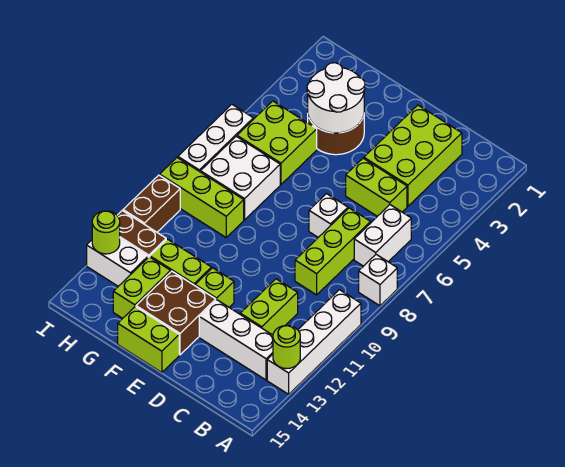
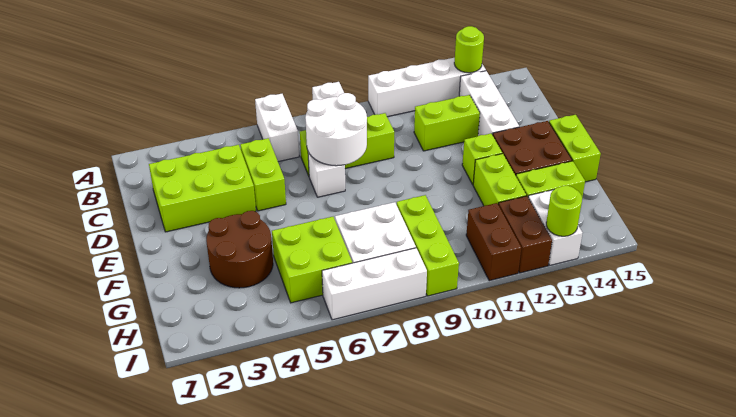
white brick B6:B7 level 1 -> white brick A6:B6 level 1
white round brick F3:G4 level 2 -> white round brick C7:D8 level 2
brown brick I10:I11 level 1 -> brown brick H11:I11 level 1

